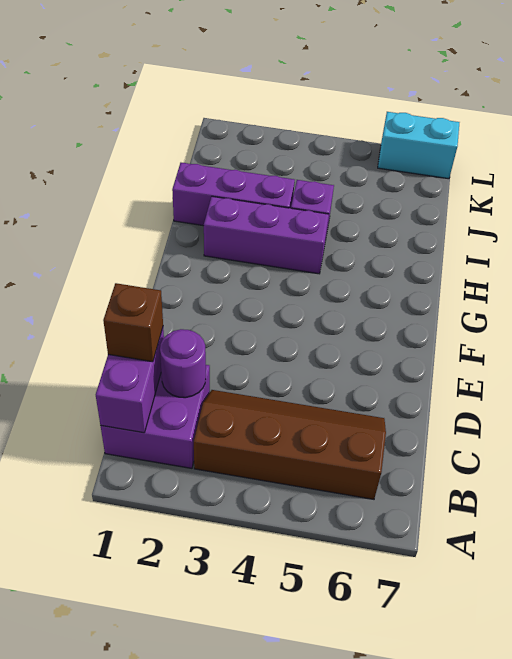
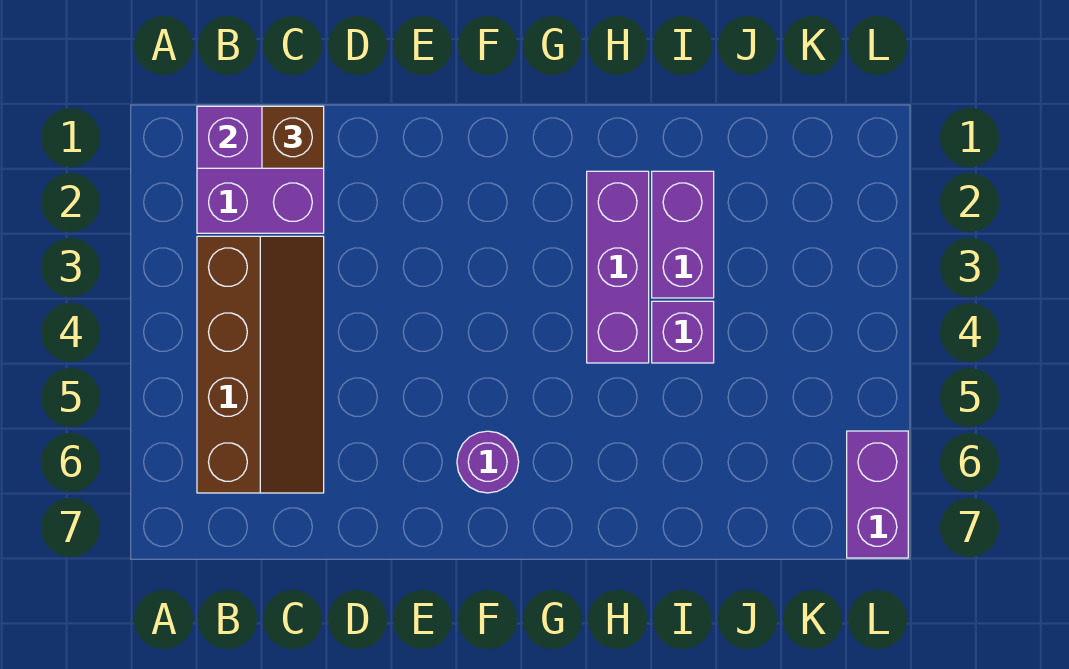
purple round brick C2 level 2 -> purple round brick F6 level 1
purple brick I1:I3 level 1 -> purple brick I2:I3 level 1
cyan brick L6:L7 level 1 -> purple brick L6:L7 level 1

